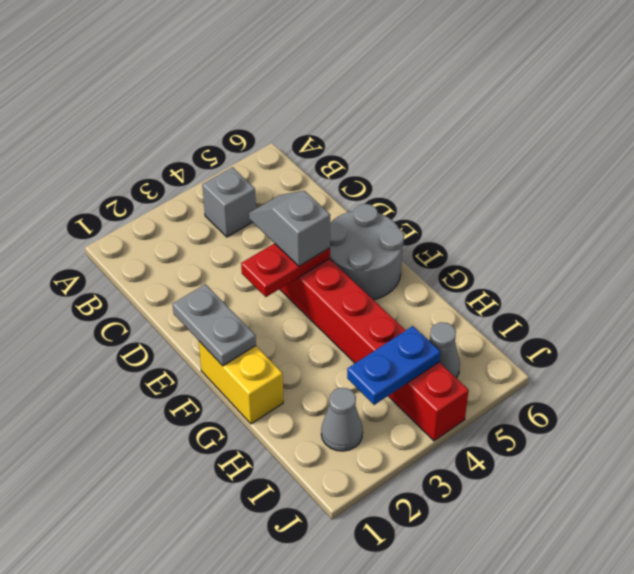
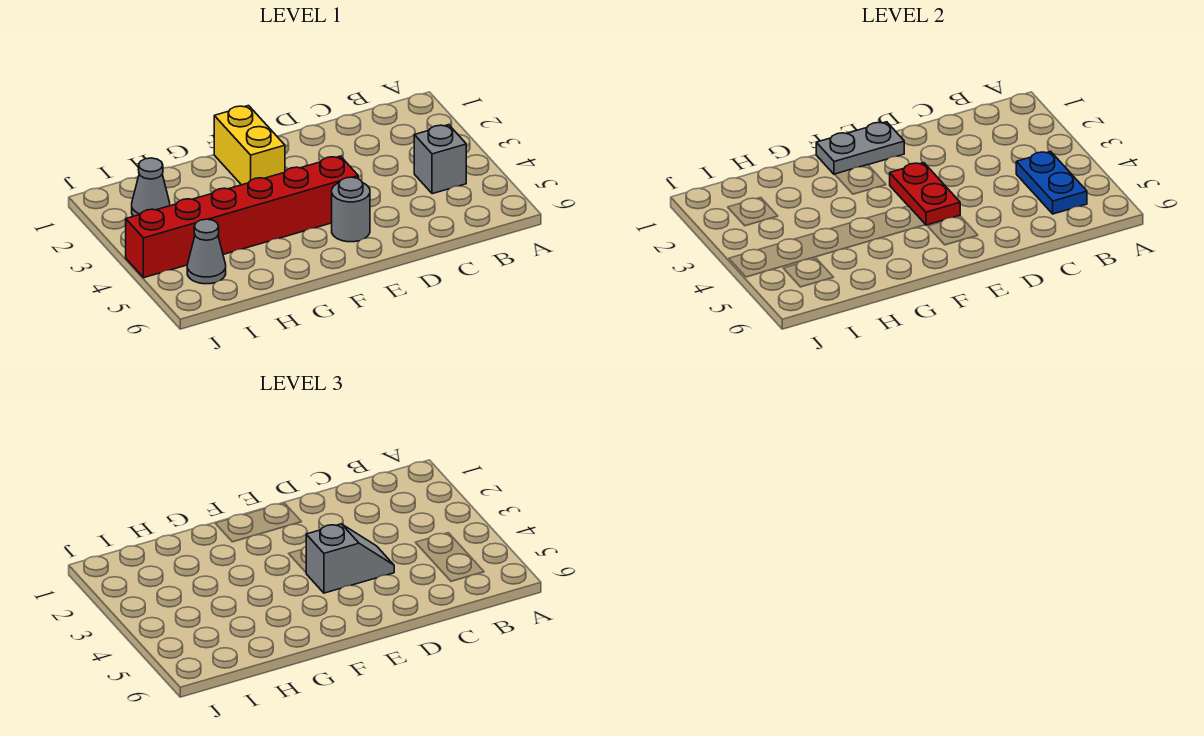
grey round brick E5:F6 level 1 -> grey round brick E5 level 1
yellow brick F1:G1 level 1 -> yellow brick F1:F2 level 1
blue plate I3:I4 level 2 -> blue plate B4:B5 level 2

